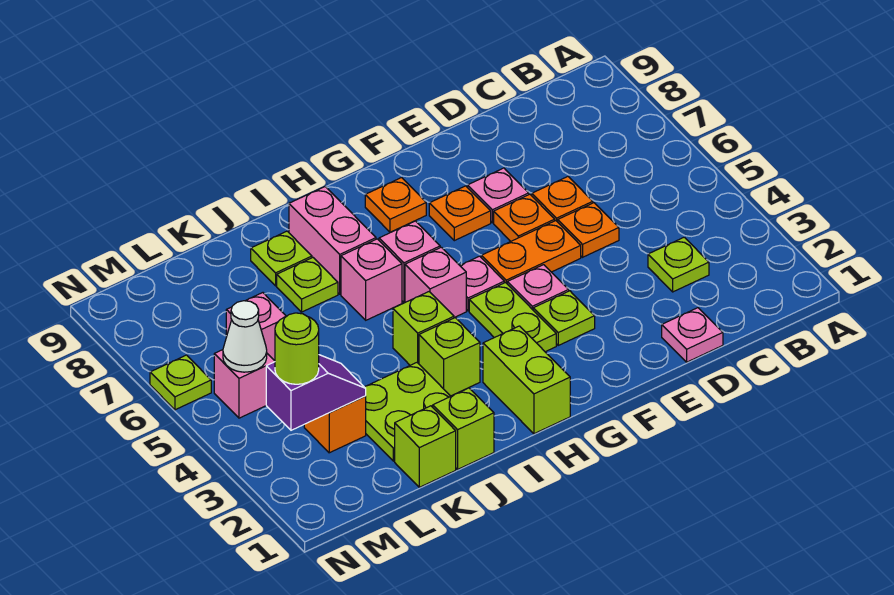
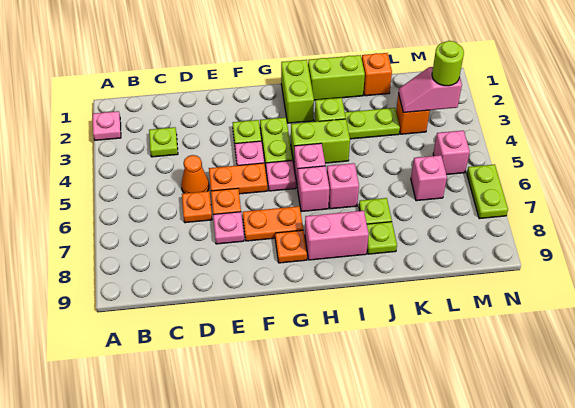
pink plate D1 level 1 -> pink plate A2 level 1
orange plate D5 level 1 -> orange cone D5 level 1
orange plate F7 level 1 -> orange plate F7:G7 level 1
lime brick I4 level 1 -> lime brick H4:I4 level 1
pink brick I7:I8 level 1 -> pink brick H8:I8 level 1
lime brick J1 level 1 -> lime brick I1:J1 level 1
lime plate J2:K3 level 1 -> lime plate J3:K3 level 1
lime brick K1 level 1 -> orange brick K1 level 1
purple slope L3:M3 level 2 top M -> pink slope L3:M3 level 2 top M
white cone M5 level 2 -> none
lime plate N6 level 1 -> lime plate N6:N7 level 1

